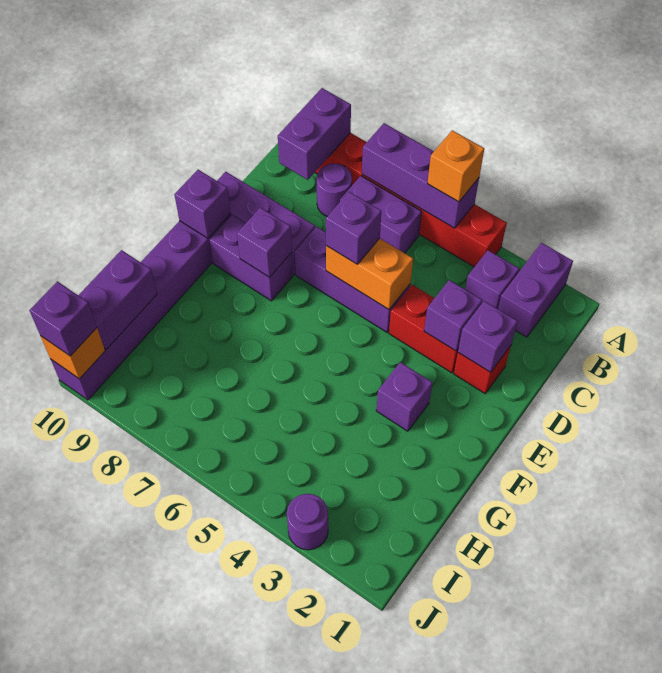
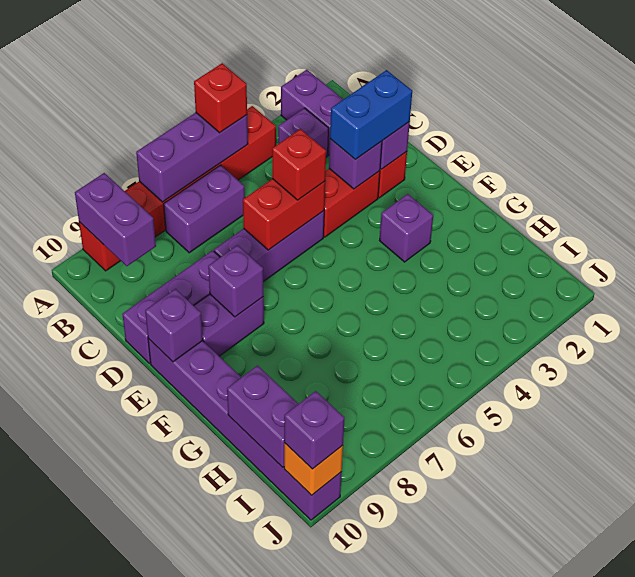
orange brick A5 level 3 -> red brick A5 level 3
purple round brick B8 level 1 -> none
none -> blue brick D2:D3 level 3
orange brick D5:D6 level 2 -> red brick D5:D6 level 2
none -> red brick D5 level 3
purple brick D6 level 3 -> none
purple round brick J3 level 1 -> none

